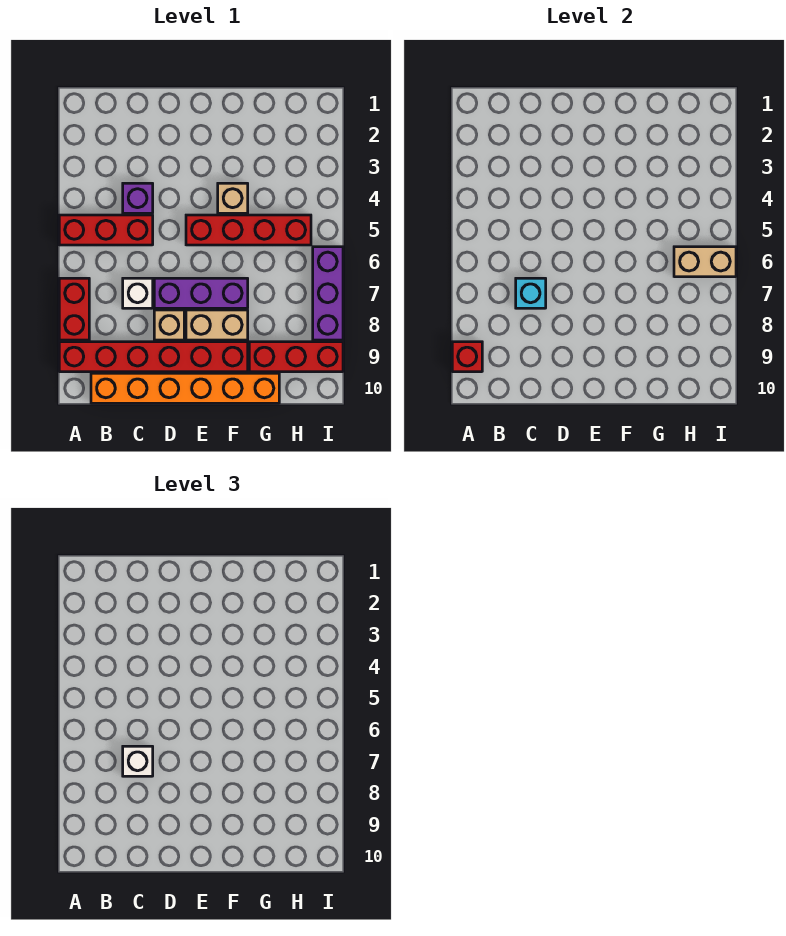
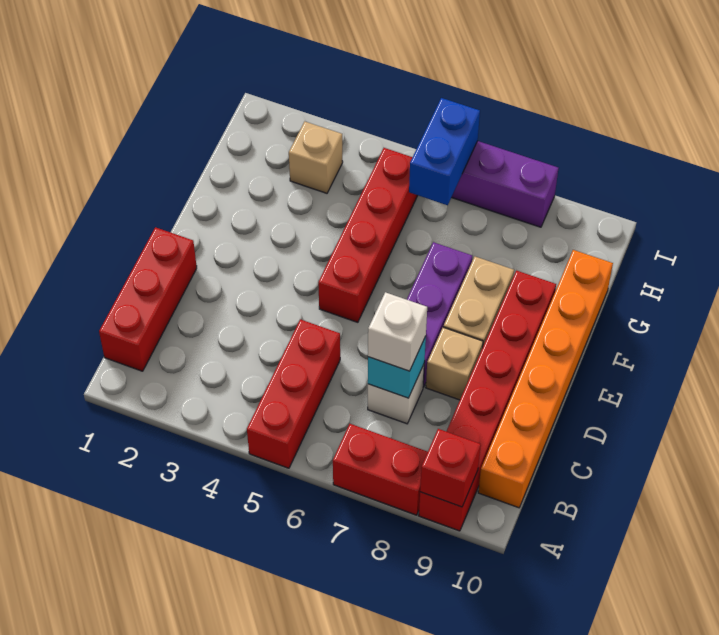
purple brick C4 level 1 -> none
tan brick F4 level 1 -> tan brick H3 level 1
red brick G9:I9 level 1 -> red brick B1:D1 level 1
tan brick H6:I6 level 2 -> blue brick H6:I6 level 2

